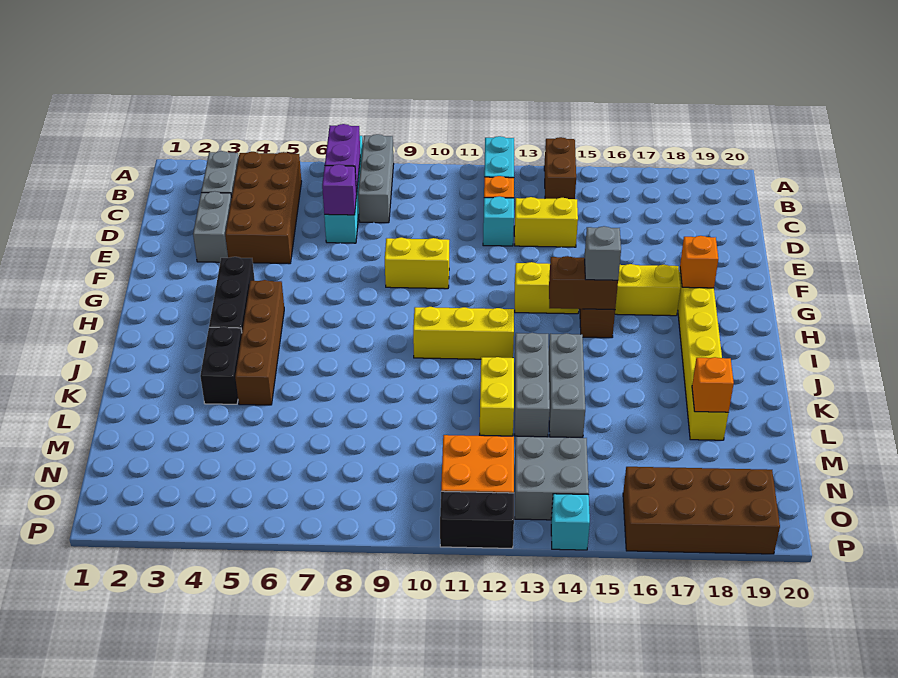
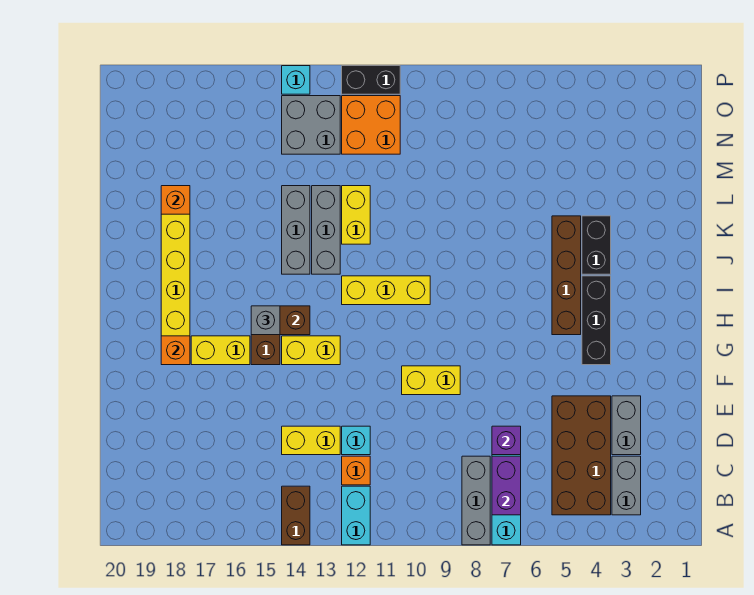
brown brick O16:P19 level 1 -> none

